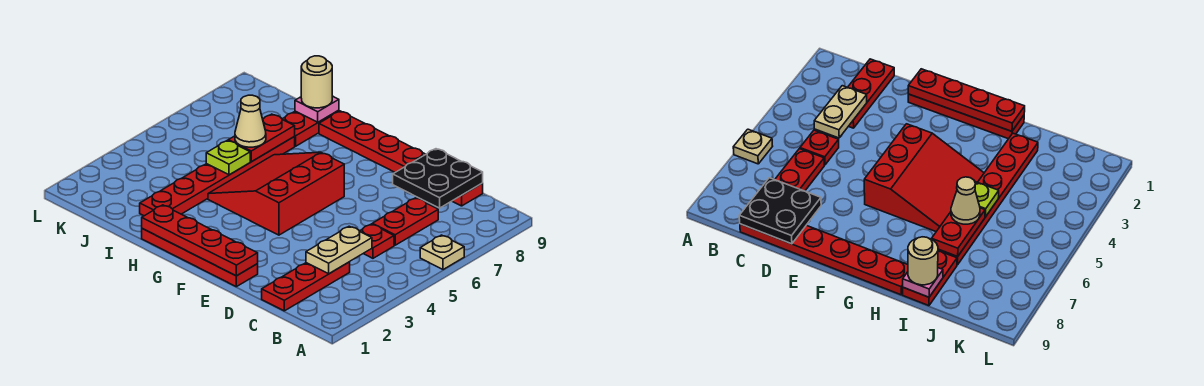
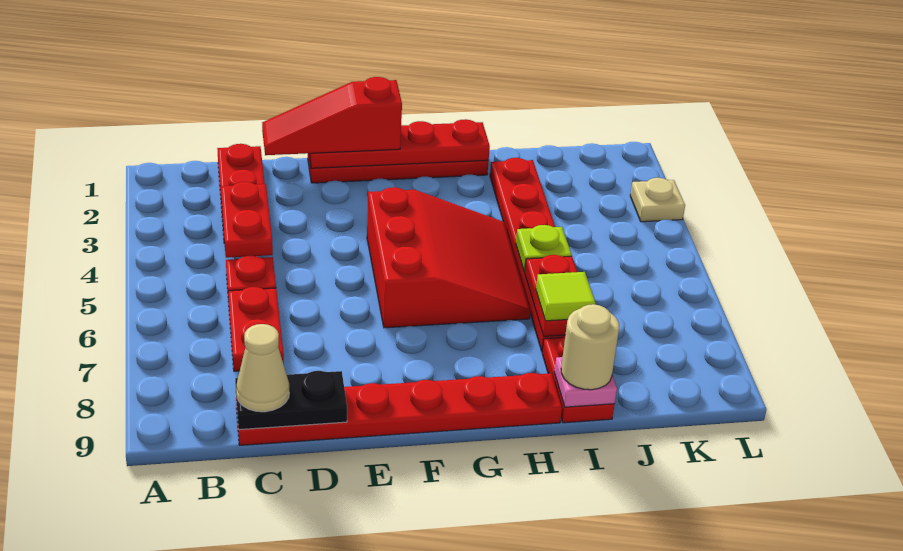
tan plate A6 level 1 -> tan plate L3 level 1
tan plate C3:C4 level 2 -> red plate C3:C4 level 2
black plate C8:D9 level 2 -> black plate C9:D9 level 2
none -> red slope D1:F1 level 3 top F
tan cone I6 level 3 -> tan cone C9 level 3
none -> lime tile I7 level 3

